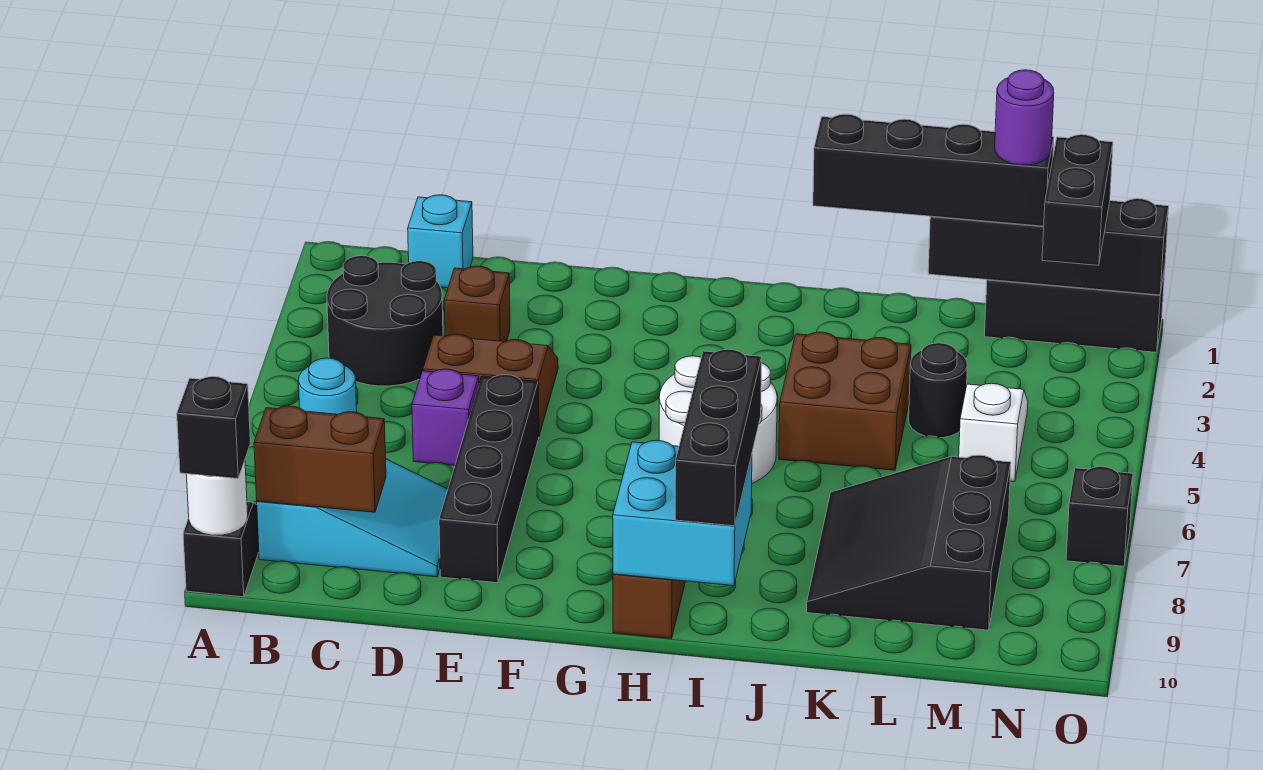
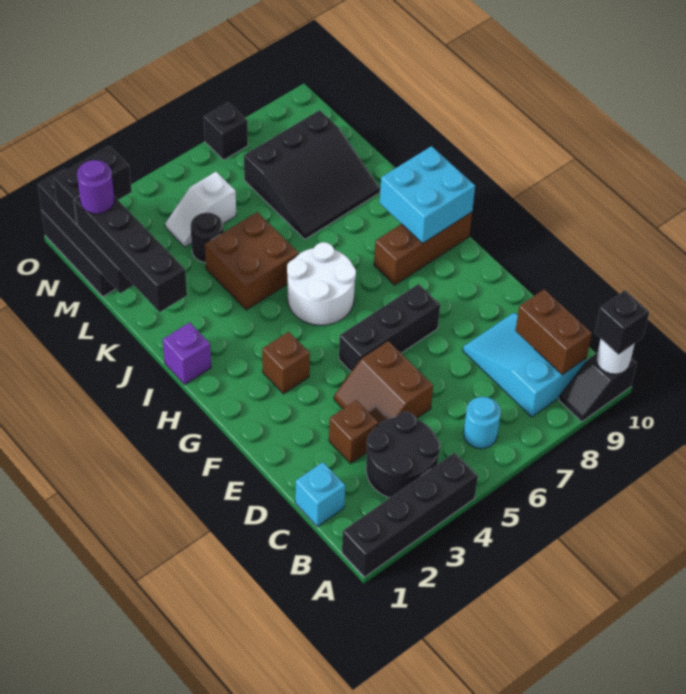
purple brick D6 level 1 -> purple brick I1 level 1
black brick E6:E9 level 1 -> black brick A1:A4 level 1
none -> brown brick G3 level 1
black brick I8:I10 level 3 -> black brick F5:F7 level 1

